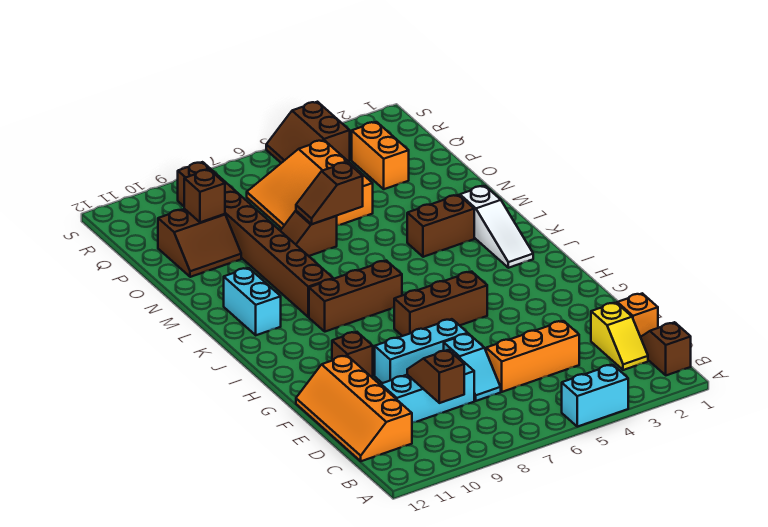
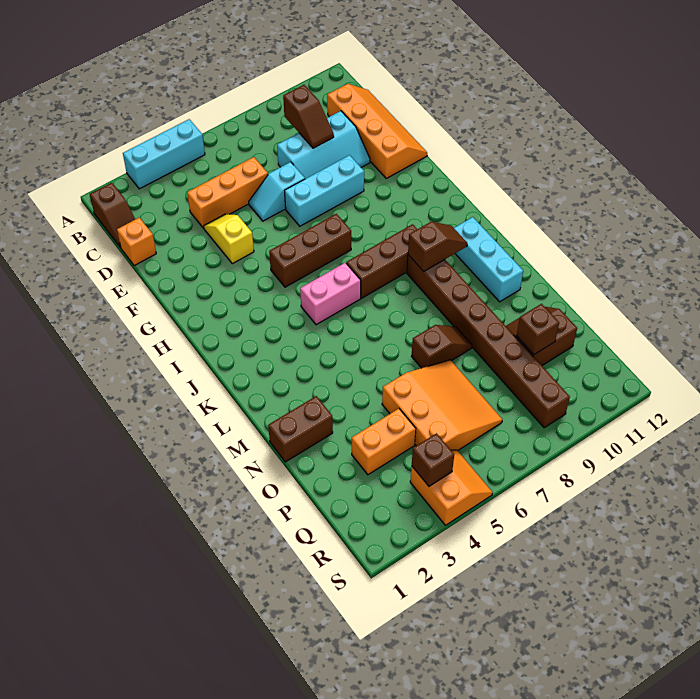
cyan brick A4:A5 level 1 -> cyan brick A3:A5 level 1
yellow slope C2:D2 level 1 top D -> yellow slope E4:F4 level 1 top F
cyan slope D7:E7 level 1 top E -> cyan slope E6:E7 level 1 top 7
brown brick G10 level 1 -> brown brick R4 level 2
white slope J2:L2 level 1 top L -> none
none -> pink brick J5:J6 level 1
cyan brick K11:L11 level 1 -> cyan brick K11:M11 level 1
brown brick L3:L4 level 1 -> brown brick N1:N2 level 1
brown slope N6:N7 level 2 top 6 -> brown slope K9:K10 level 2 top 9
orange brick P3:Q3 level 1 -> orange brick P3:P4 level 1
brown slope R4:S5 level 1 top 4 -> orange slope R4:S5 level 1 top 4

